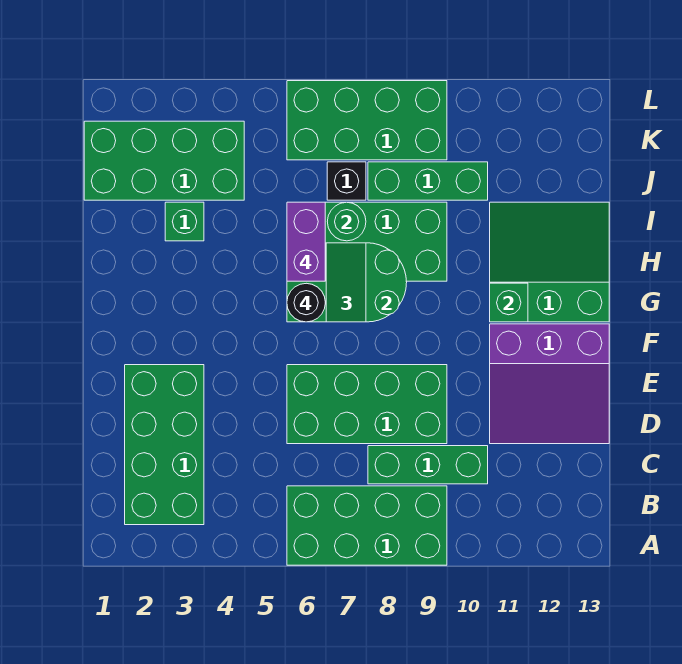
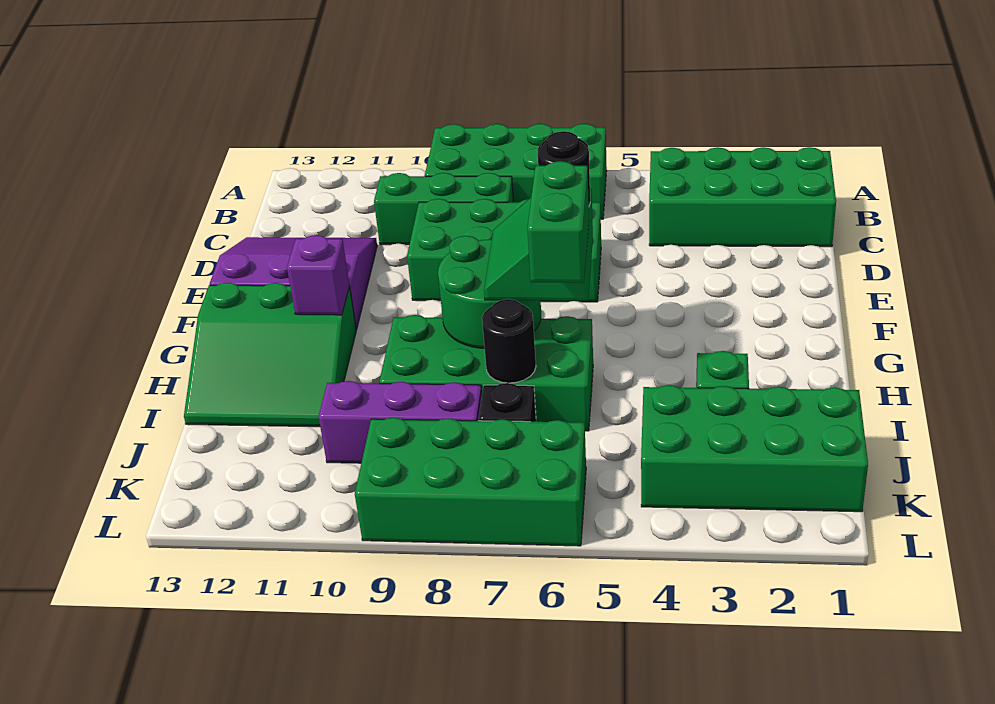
green brick B2:E3 level 1 -> green brick B1:C4 level 1
green brick G11 level 2 -> purple brick G11 level 2
purple brick H6:I6 level 4 -> green brick H6:I6 level 4
green round brick I7 level 2 -> black round brick I7 level 2
green brick J8:J10 level 1 -> purple brick J8:J10 level 1

